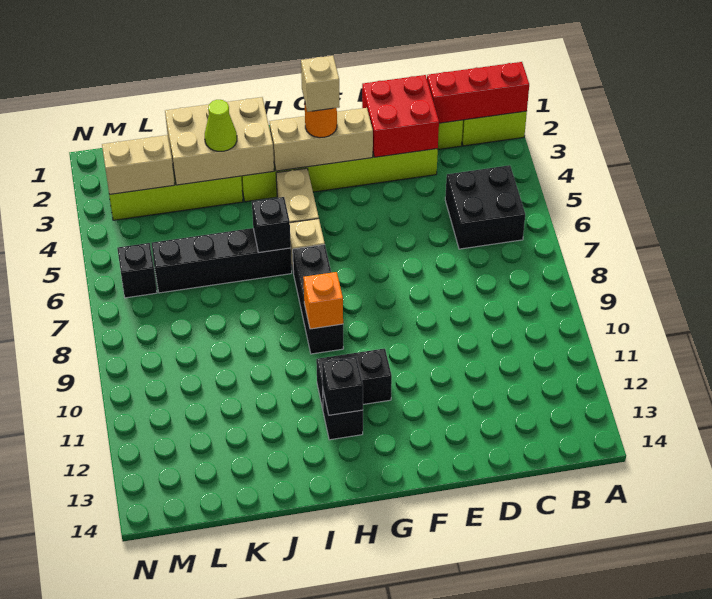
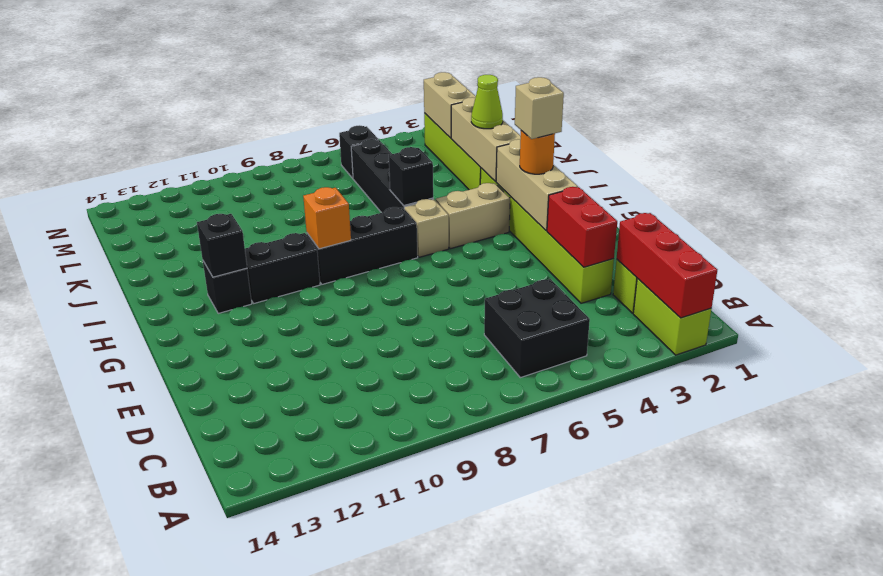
red brick D2:E3 level 2 -> red brick D3:E3 level 2
black brick G11:H11 level 1 -> black brick H10:H11 level 1
tan brick I2:K3 level 2 -> tan brick I3:K3 level 2

